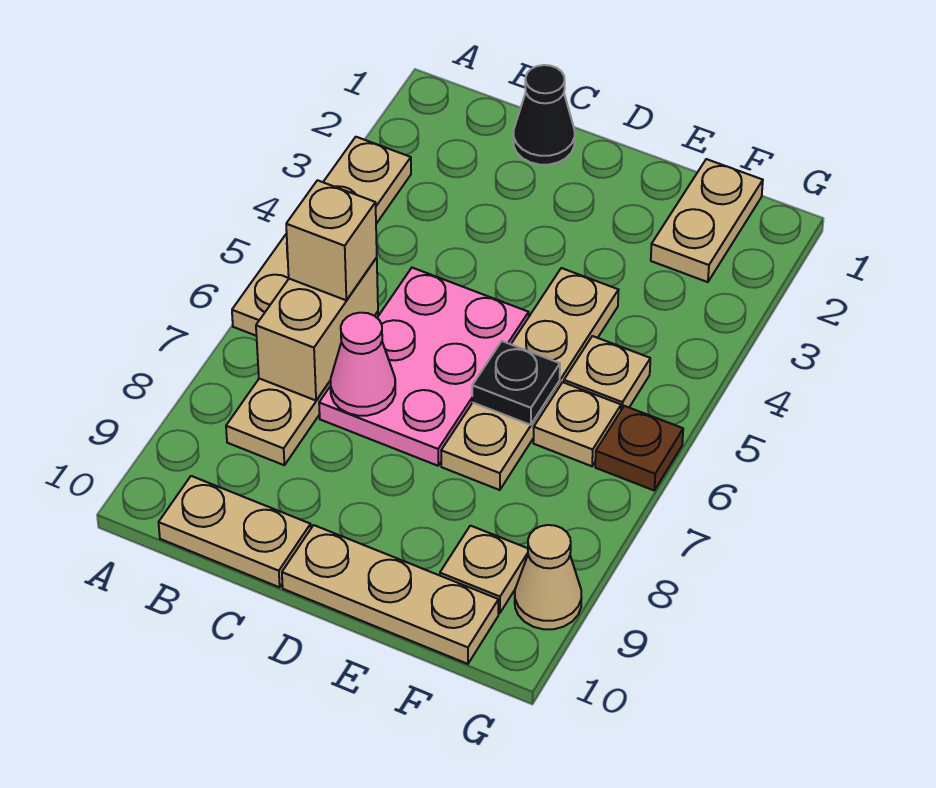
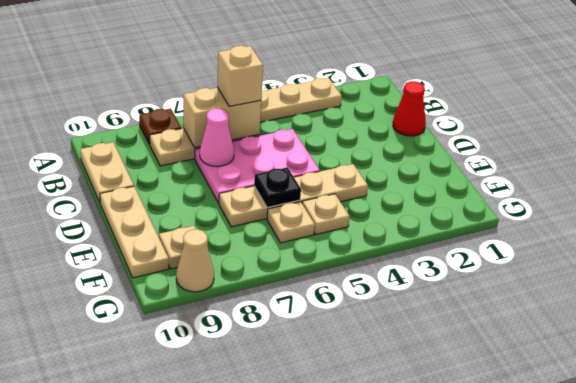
black cone C1 level 1 -> red cone C1 level 1
tan plate F1:F2 level 1 -> none
brown plate G6 level 1 -> brown plate A8 level 1

